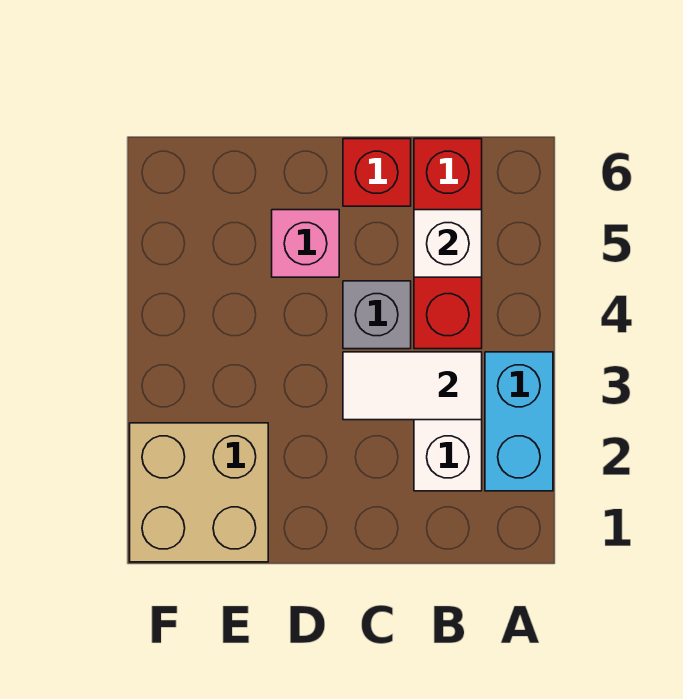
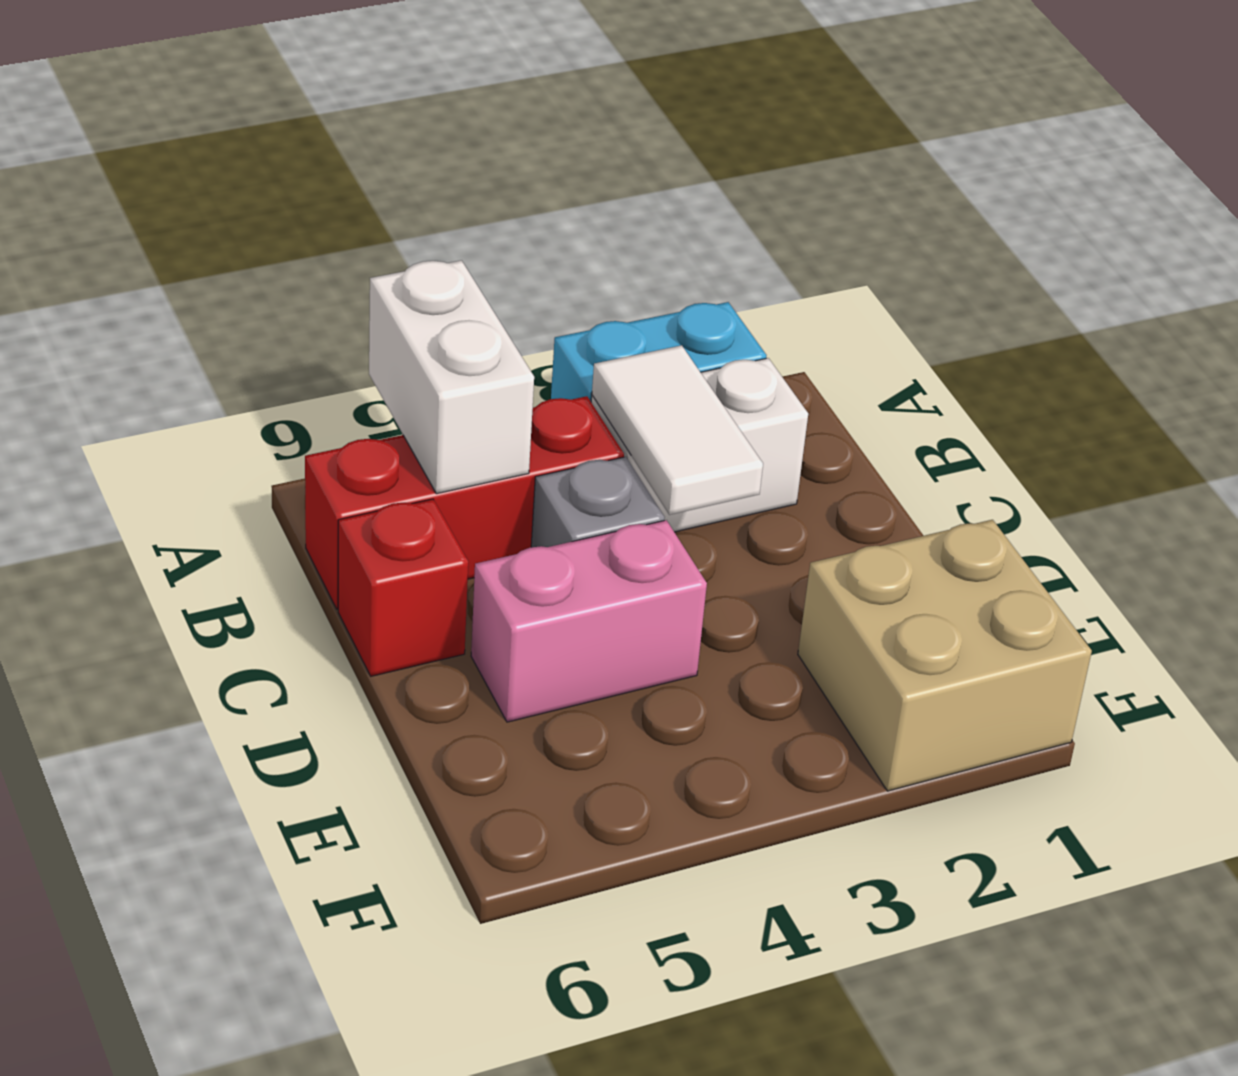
white brick B5 level 2 -> white brick A5:B5 level 2
pink brick D5 level 1 -> pink brick D4:D5 level 1

